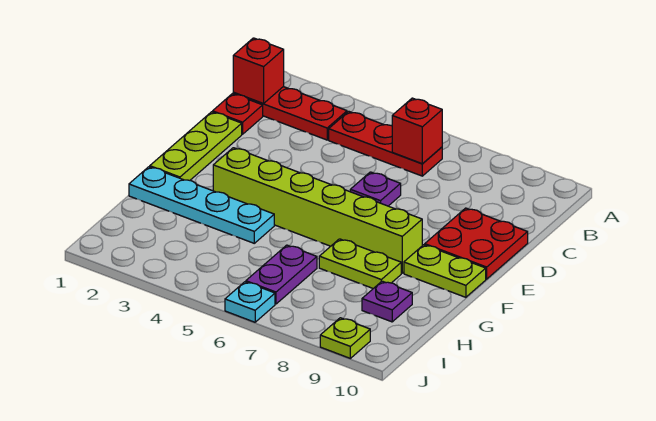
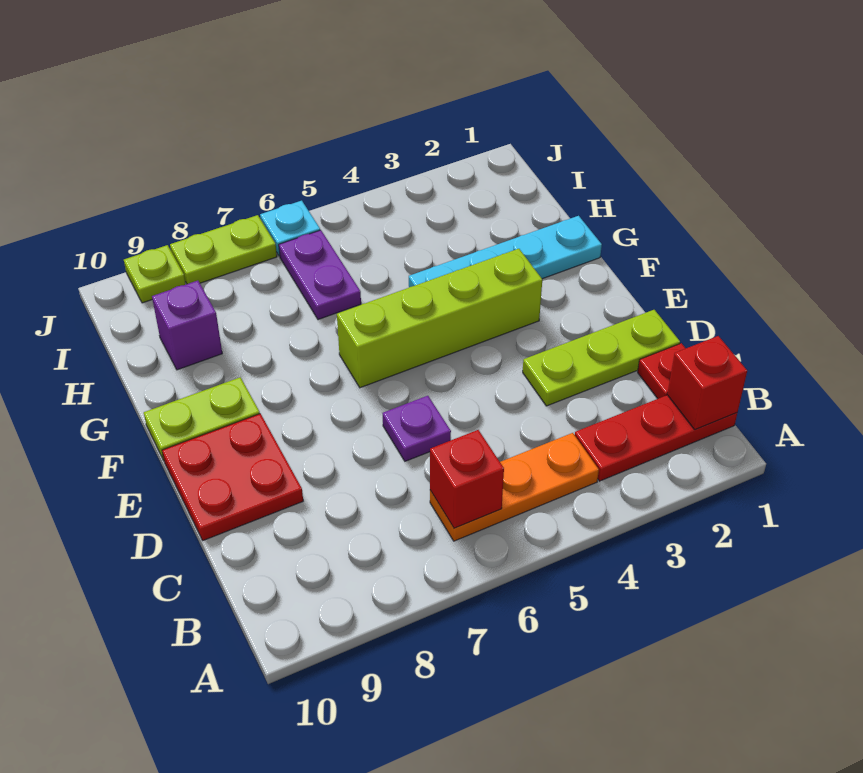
red plate B4:B6 level 1 -> orange plate B4:B6 level 1
lime plate D1:F1 level 1 -> lime plate D1:D3 level 1
lime brick F3:F8 level 1 -> lime brick F3:F6 level 1
lime plate G7:G8 level 1 -> lime plate J7:J8 level 1
purple plate H9 level 1 -> purple brick H9 level 1

